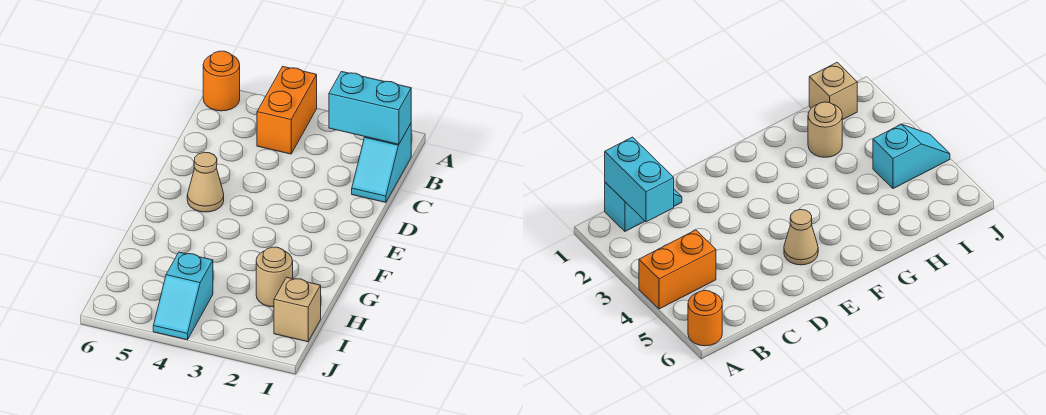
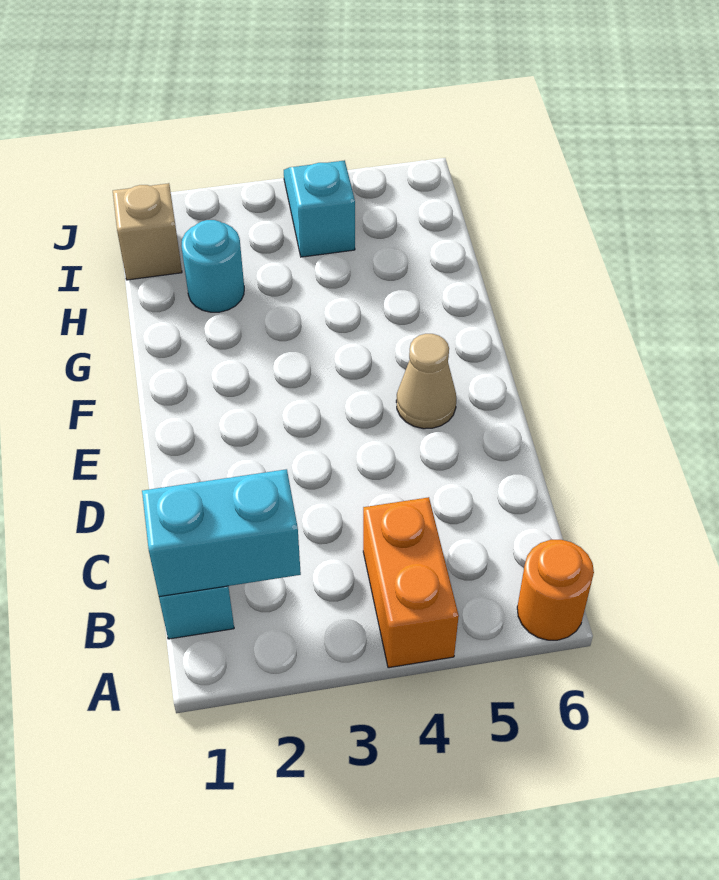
tan round brick H2 level 1 -> cyan round brick H2 level 1

